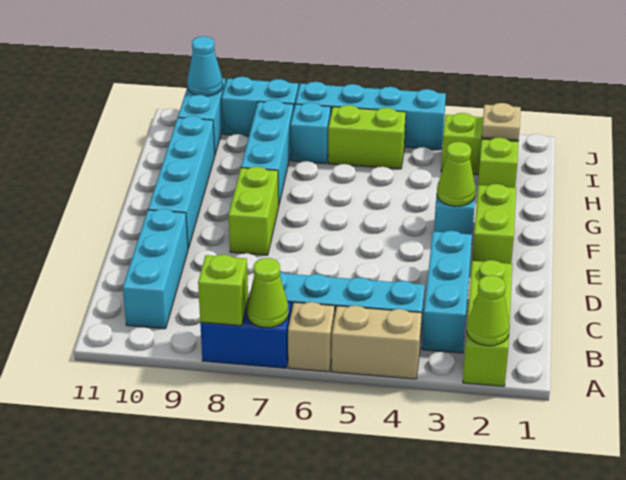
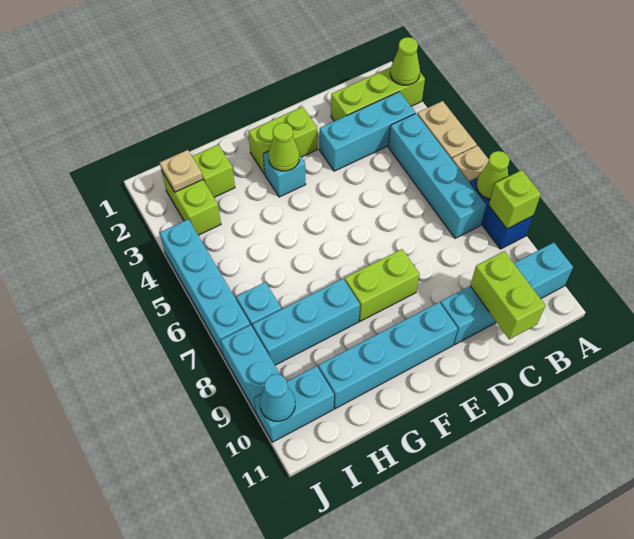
cyan brick B10:D10 level 1 -> cyan brick A10:D10 level 1
lime brick I5:I6 level 1 -> lime brick C10:C11 level 2

